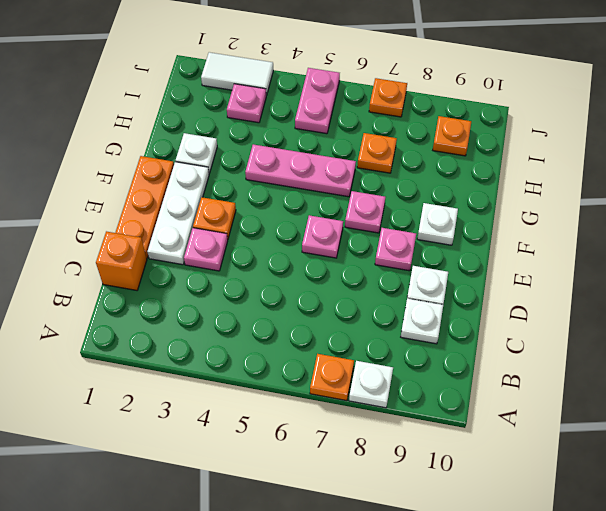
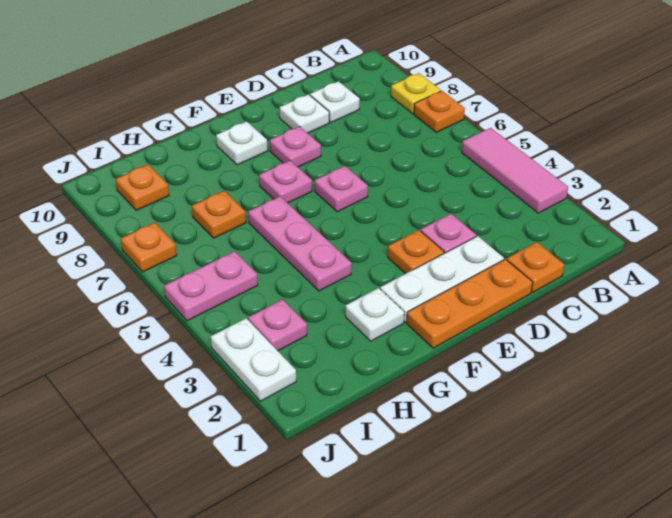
none -> pink tile A3:A5 level 1
white plate A8 level 1 -> yellow plate A8 level 1
orange brick C1 level 1 -> orange plate C1 level 1
white tile J2:J3 level 1 -> white plate J2:J3 level 1

